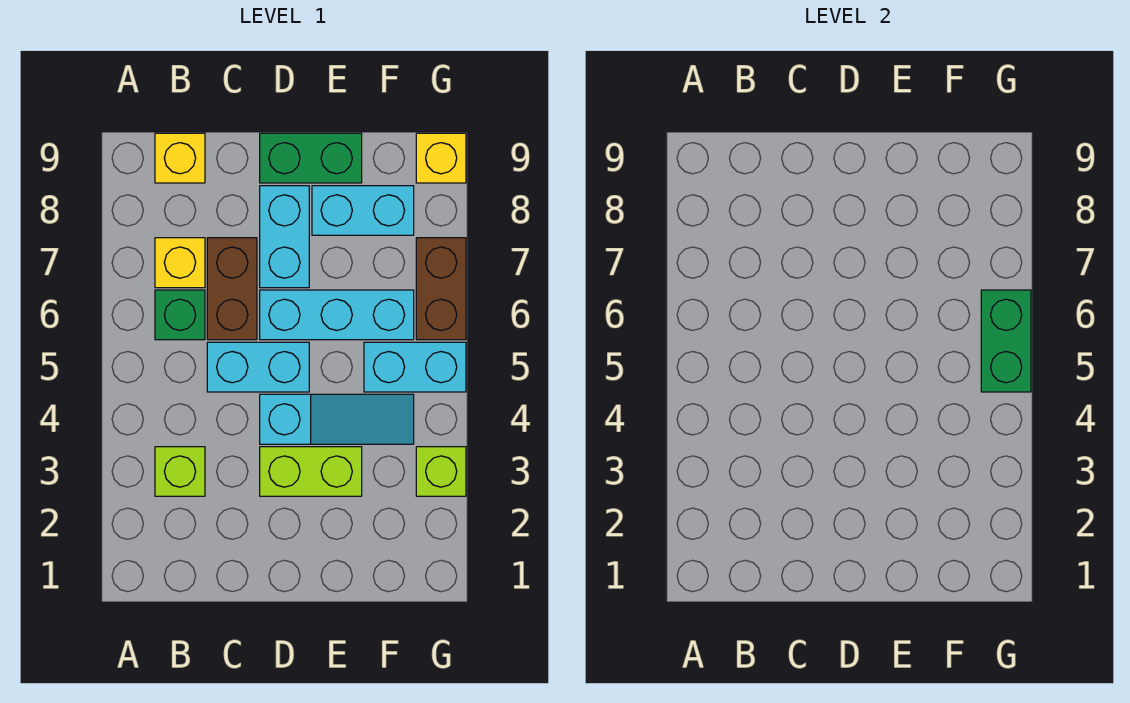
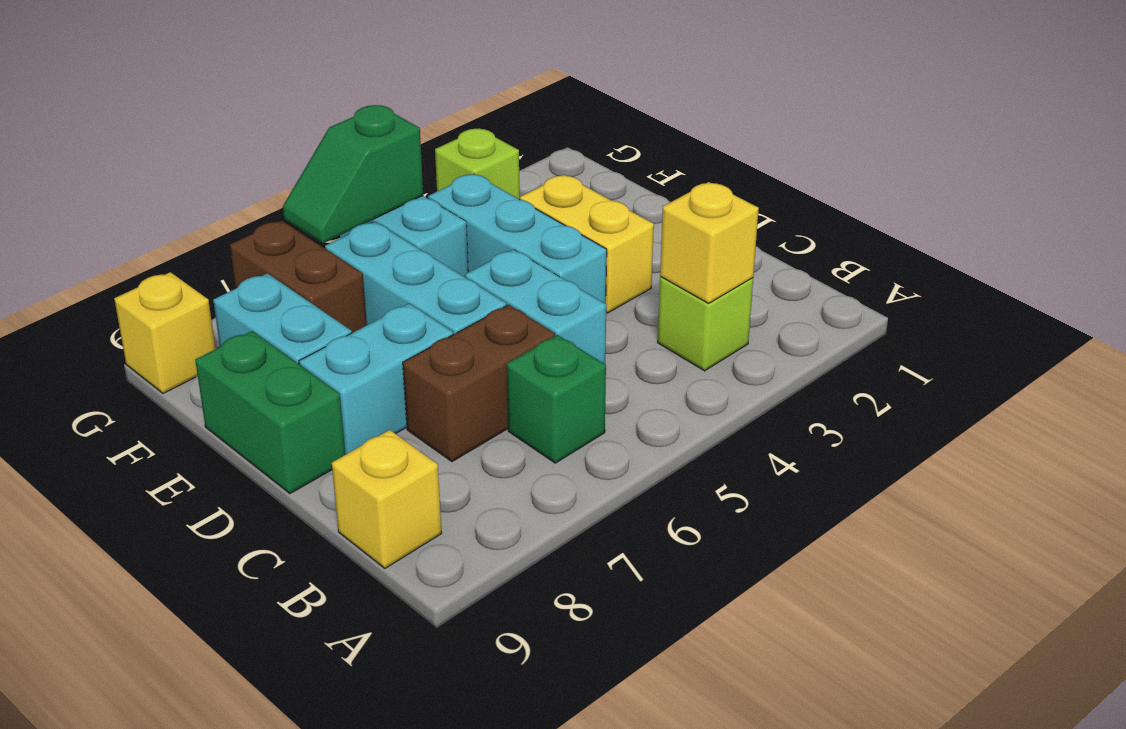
yellow brick B7 level 1 -> yellow brick B3 level 2
lime brick D3:E3 level 1 -> yellow brick D3:E3 level 1
cyan slope D4:F4 level 1 top D -> cyan brick D4:F4 level 1
green brick G5:G6 level 2 -> green slope G5:G6 level 2 top 5
brown brick G6:G7 level 1 -> brown brick F7:G7 level 1

